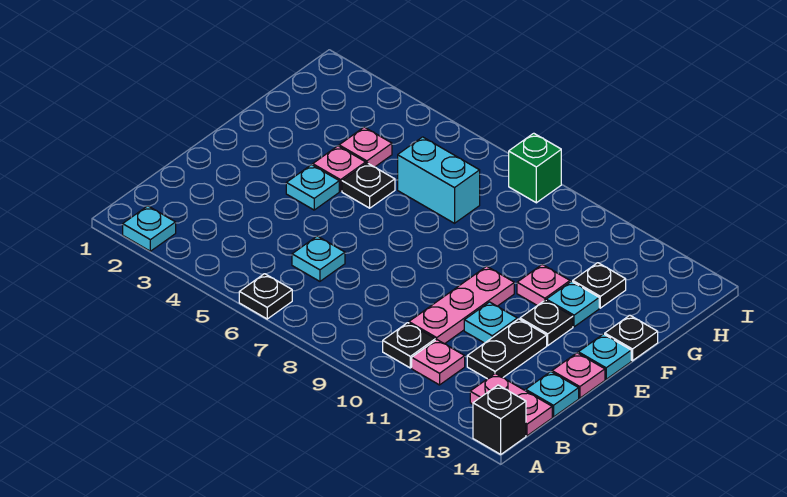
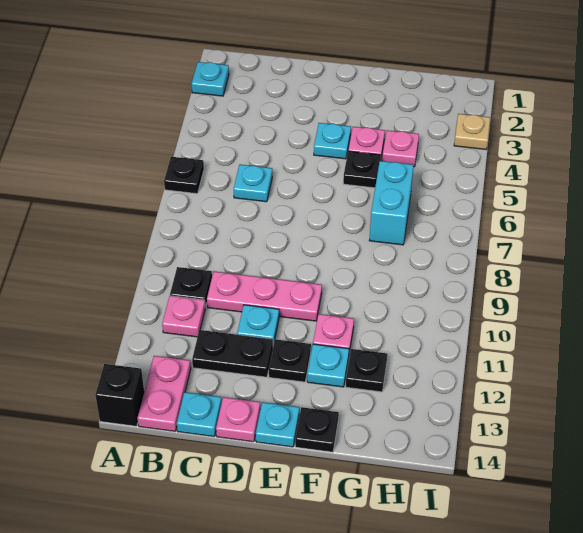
none -> tan plate I3 level 1
green brick I8 level 1 -> none

